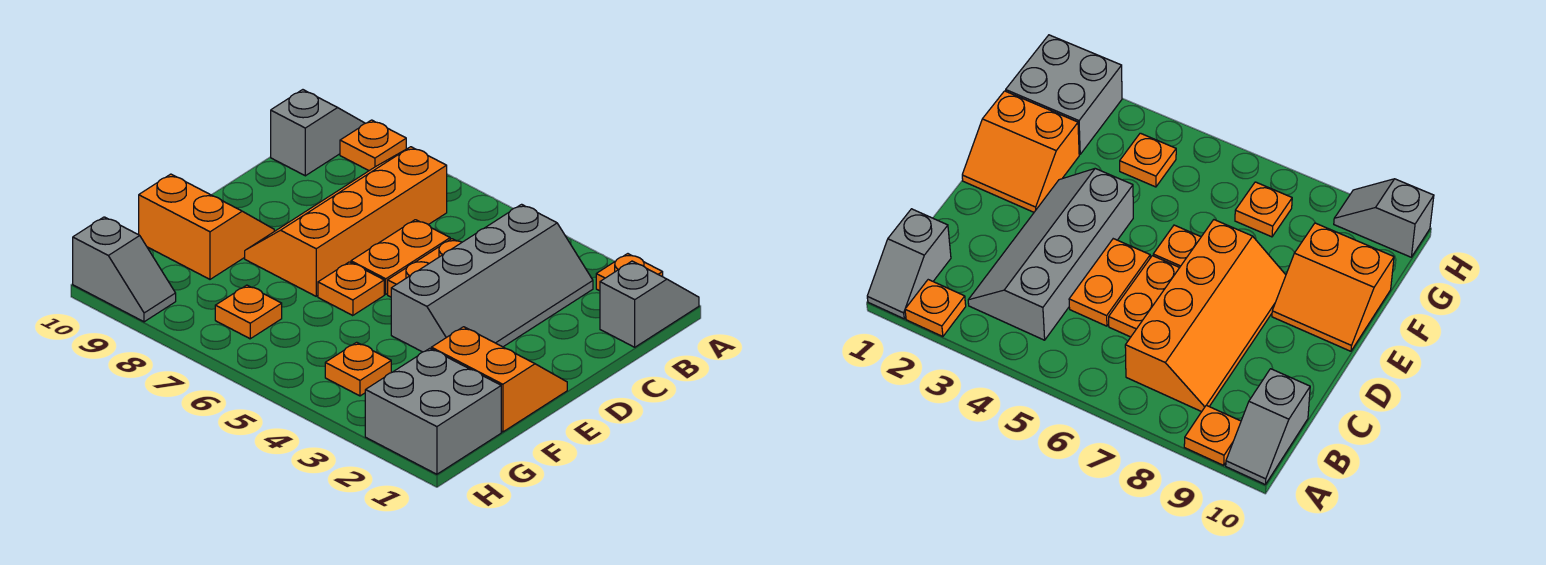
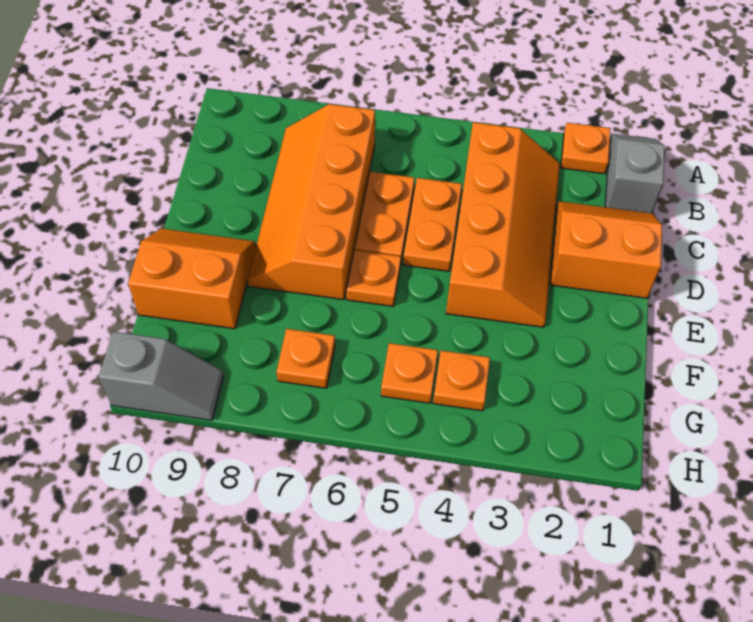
orange plate A9 level 1 -> orange plate G5 level 1
grey slope A10:B10 level 1 top B -> none
grey slope B3:E4 level 1 top 4 -> orange slope B3:E4 level 1 top 4
orange slope E1:F2 level 1 top F -> orange slope C1:D2 level 1 top D
grey brick G1:H2 level 1 -> none

